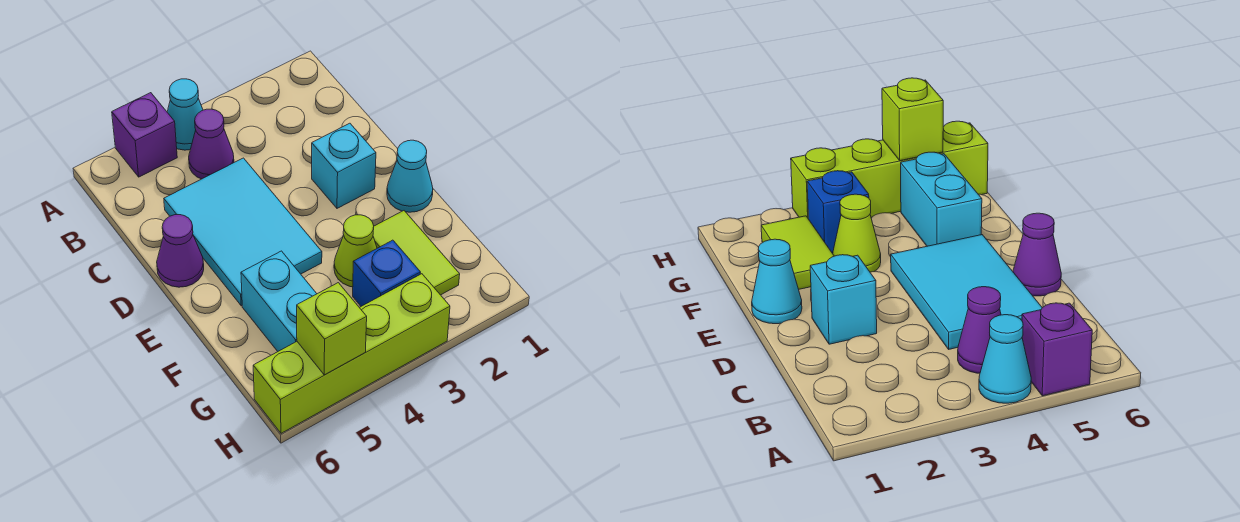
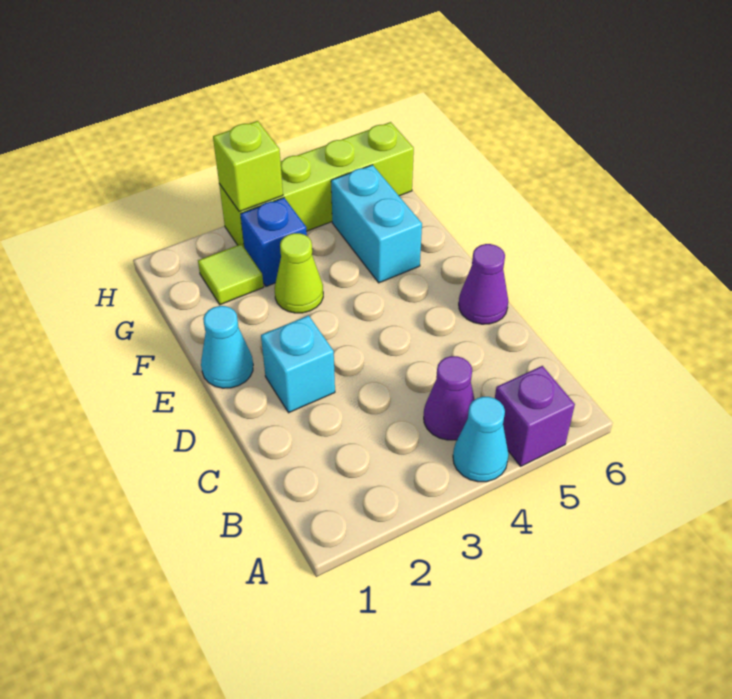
cyan tile C4:E5 level 1 -> none
lime tile F2:G2 level 1 -> lime tile G2 level 1
lime brick H5 level 2 -> lime brick H3 level 2

